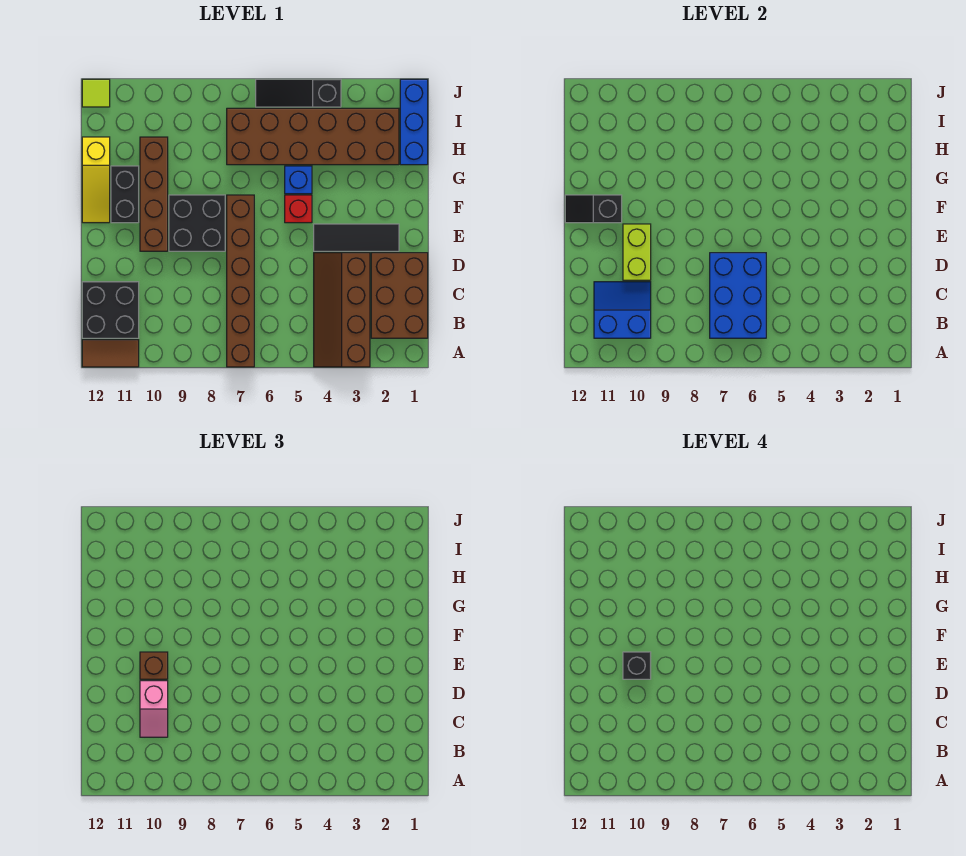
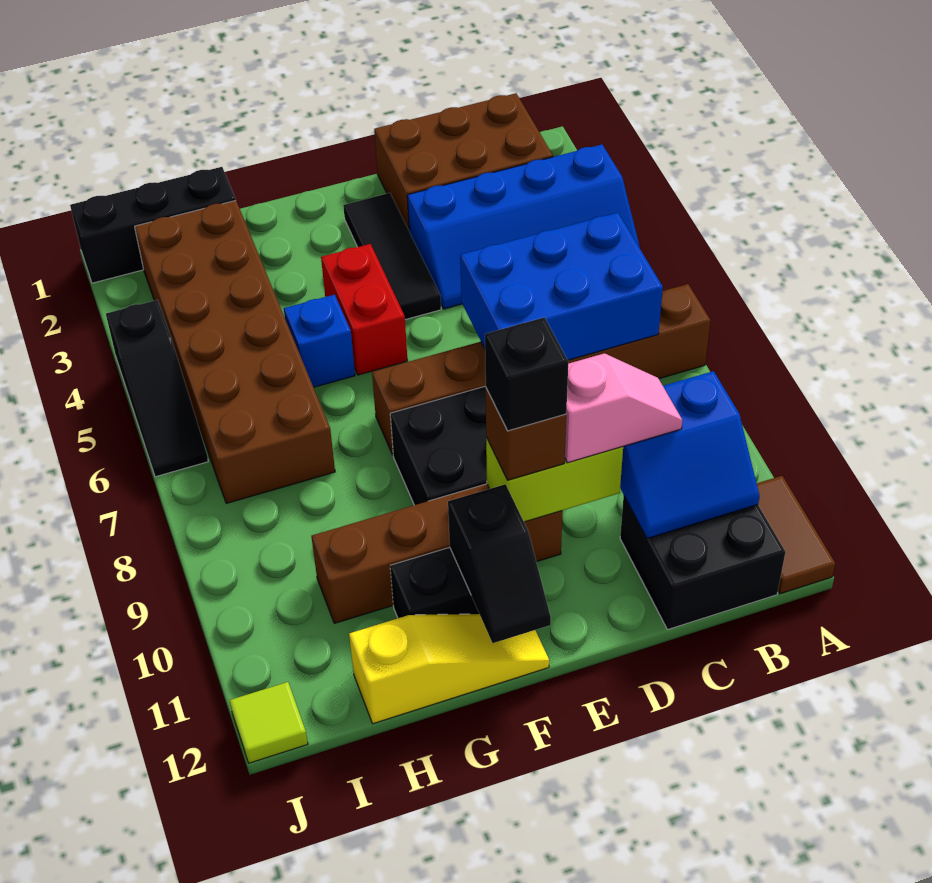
brown slope A3:D4 level 1 top 3 -> blue slope A3:D4 level 1 top 3
blue slope B10:C11 level 2 top B -> blue slope B10:C11 level 2 top 10
red brick F5 level 1 -> red brick F4:F5 level 1
blue brick H1:J1 level 1 -> black brick H1:J1 level 1

